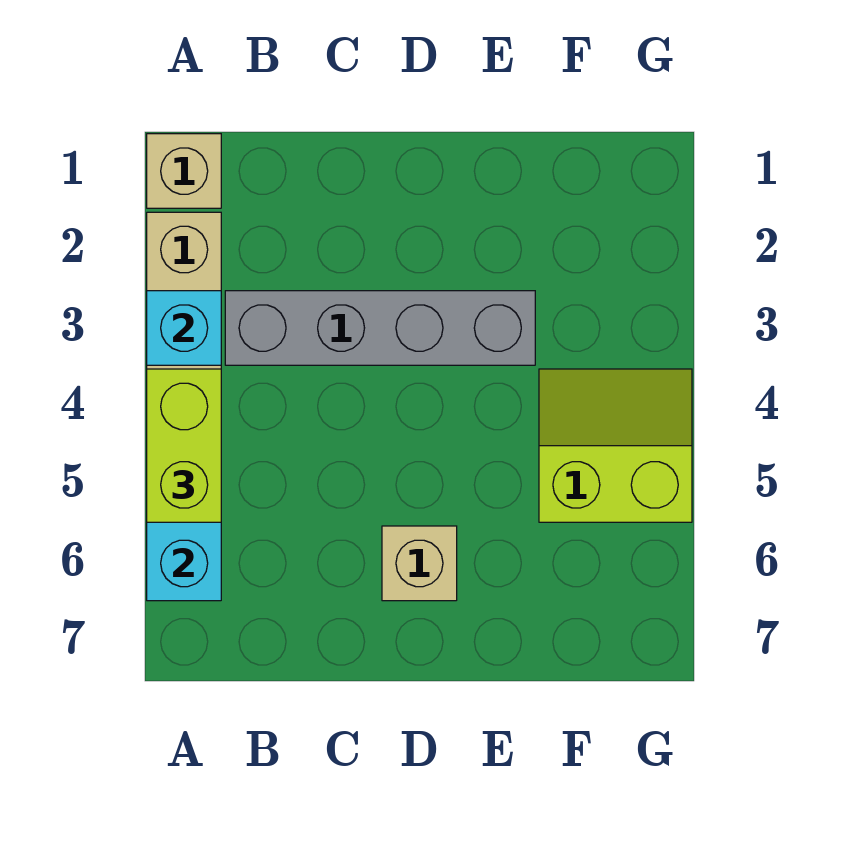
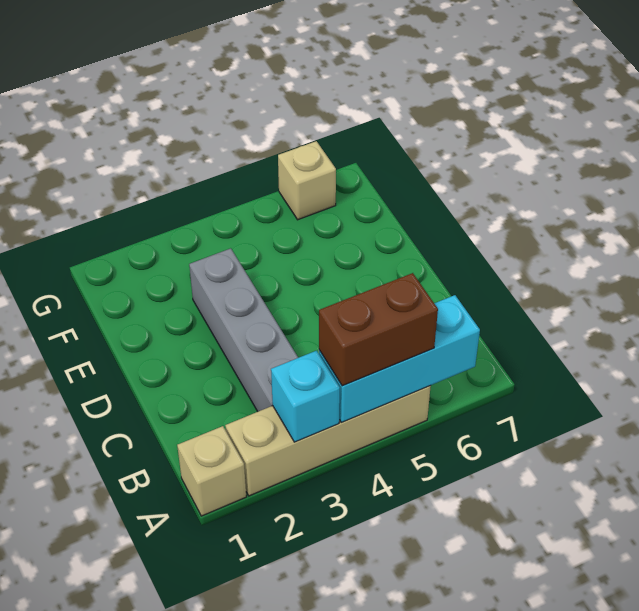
lime brick A4:A5 level 3 -> brown brick A4:A5 level 3
tan brick D6 level 1 -> tan brick G6 level 1
lime slope F4:G5 level 1 top 5 -> none

